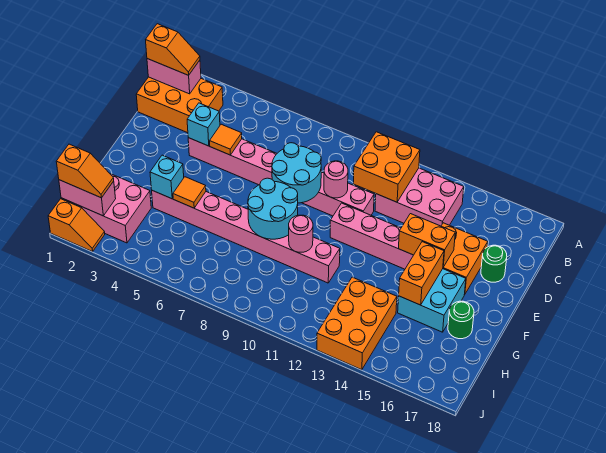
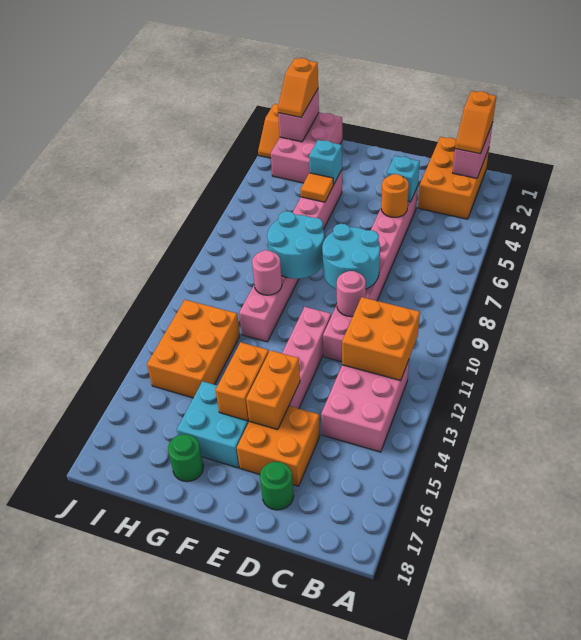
orange tile D5 level 2 -> orange round brick D5 level 2
orange brick F15:G15 level 2 -> orange brick F14:F15 level 2
orange brick H13:J14 level 1 -> orange brick H12:I14 level 1

